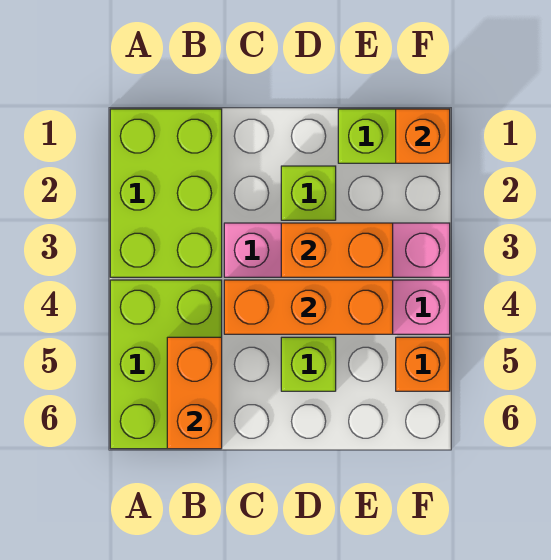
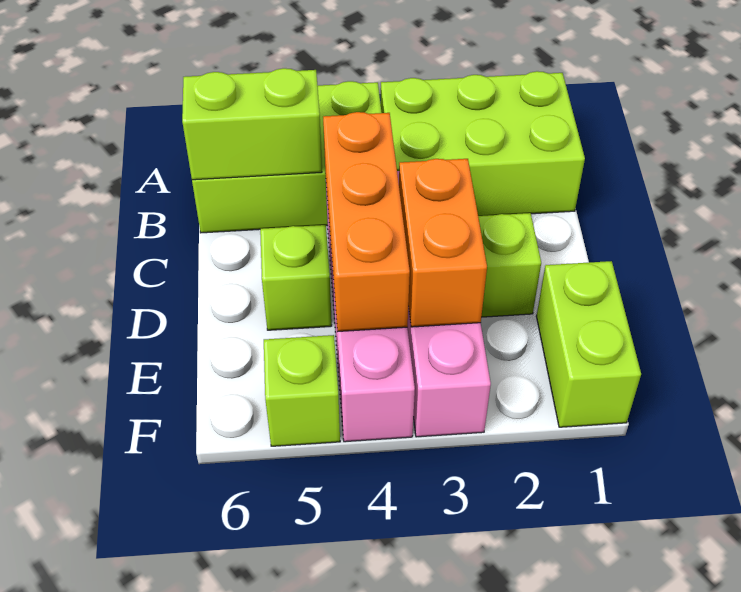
orange brick B5:B6 level 2 -> lime brick B5:B6 level 2
orange brick F1 level 2 -> none
orange brick F5 level 1 -> lime brick F5 level 1

